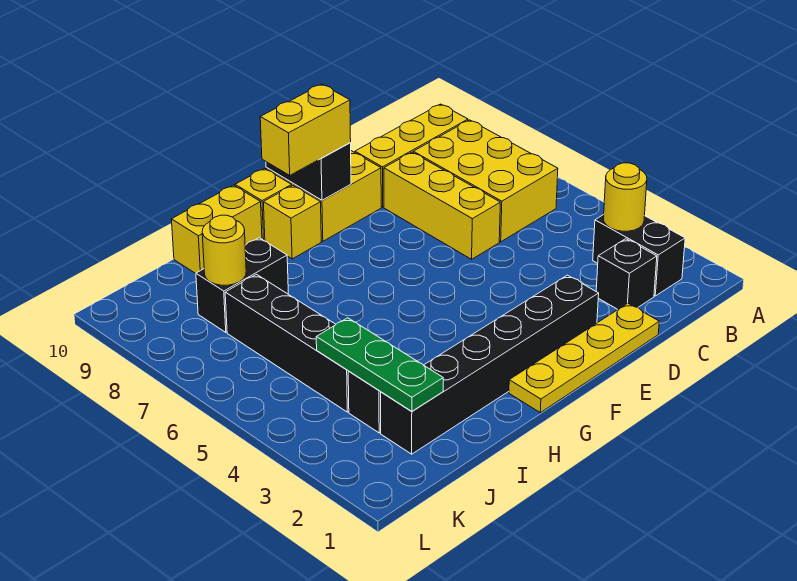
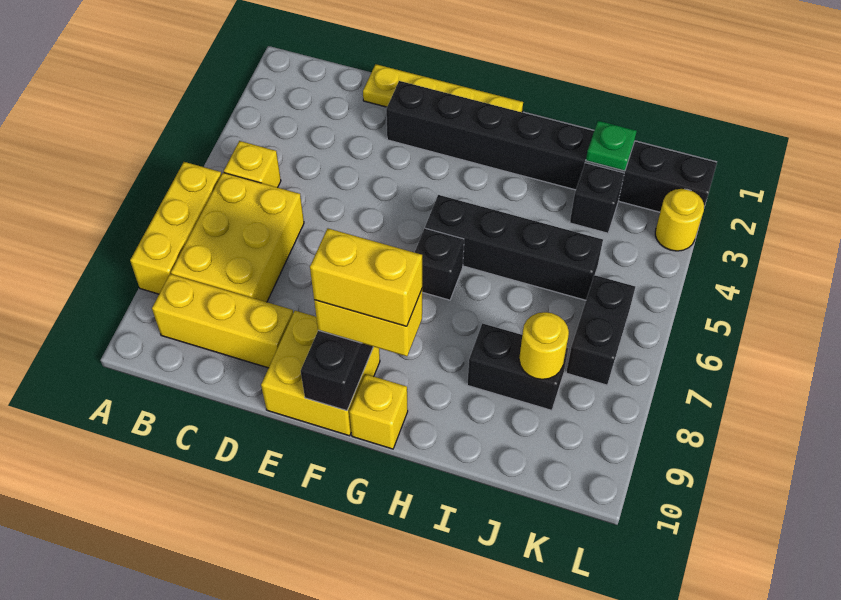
black brick B2:B3 level 1 -> black brick K6:K7 level 1
yellow round brick B3 level 2 -> yellow round brick L3 level 1
black brick C2 level 1 -> black brick G6 level 1
yellow brick D6:D8 level 1 -> yellow brick A6:A8 level 1
black brick E2:J2 level 1 -> black brick E2:L2 level 1
yellow brick G9 level 1 -> yellow brick B5 level 1
yellow brick H10:I10 level 1 -> yellow brick F9:G9 level 4
green plate J2:J4 level 2 -> green plate J2 level 2
black brick J4:J7 level 1 -> black brick G5:J5 level 1

